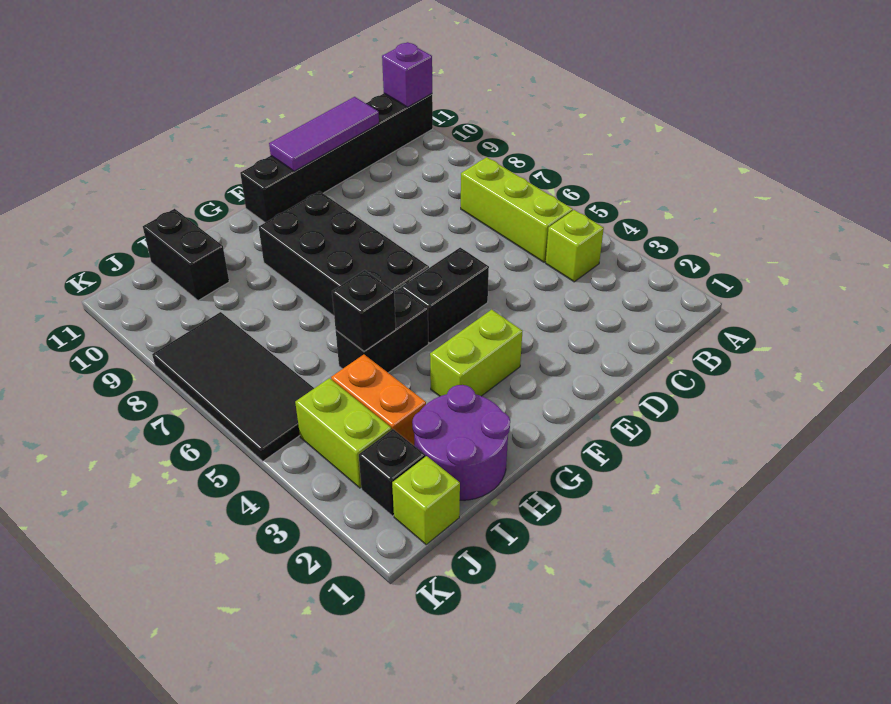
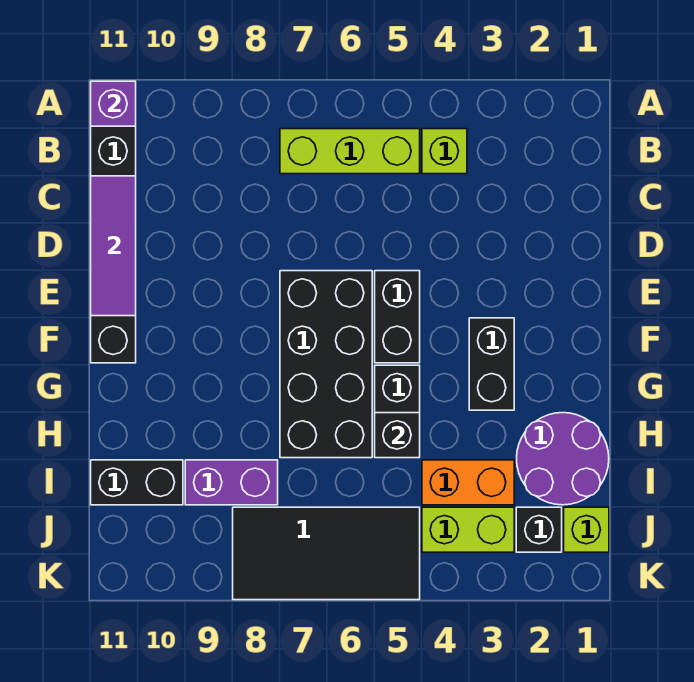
lime brick F3:G3 level 1 -> black brick F3:G3 level 1
black brick F6:G9 level 1 -> black brick E6:H7 level 1
none -> purple brick I8:I9 level 1

